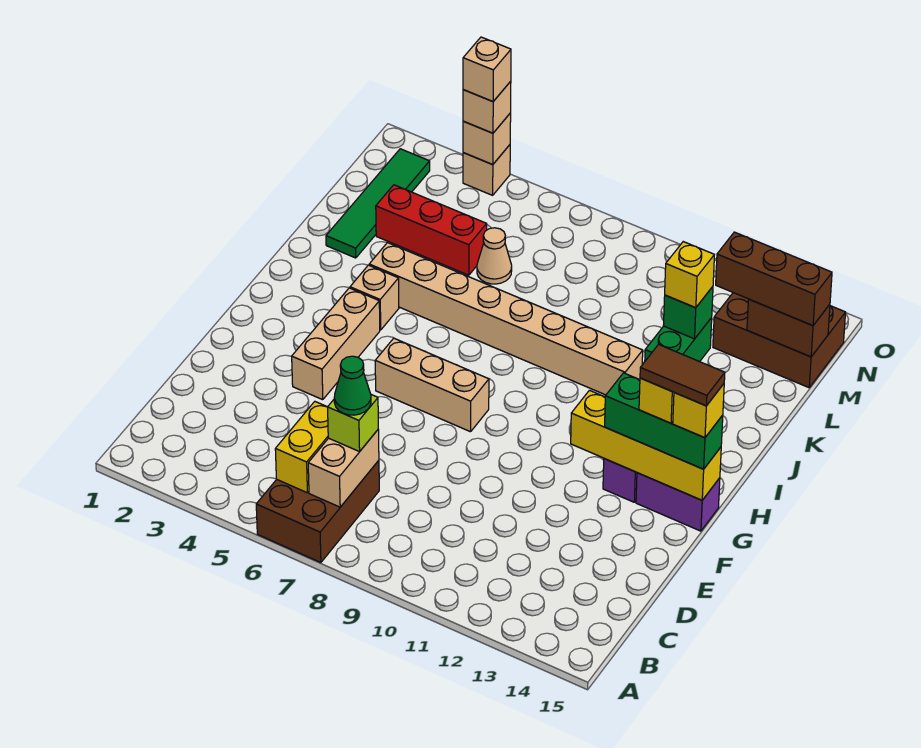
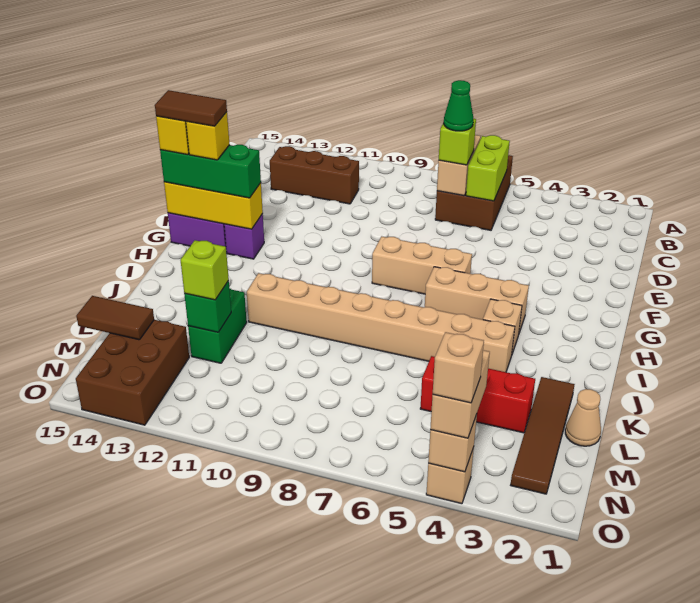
yellow brick B6:C6 level 2 -> lime brick B6:C6 level 2
tan brick F4:H4 level 1 -> tan brick H4:H6 level 1
yellow brick G12:G15 level 2 -> yellow brick G13:G15 level 2
green tile K2:N2 level 1 -> brown tile K2:N2 level 1
tan cone L6 level 1 -> tan cone L1 level 1
yellow brick L12 level 3 -> lime brick L12 level 3
brown brick M13:N15 level 1 -> brown brick M13:O14 level 1
brown brick M13:M15 level 3 -> brown brick C11:C13 level 1
brown brick M14:M15 level 2 -> brown tile M14:M15 level 2
tan brick O4 level 3 -> tan brick N4:O4 level 3

